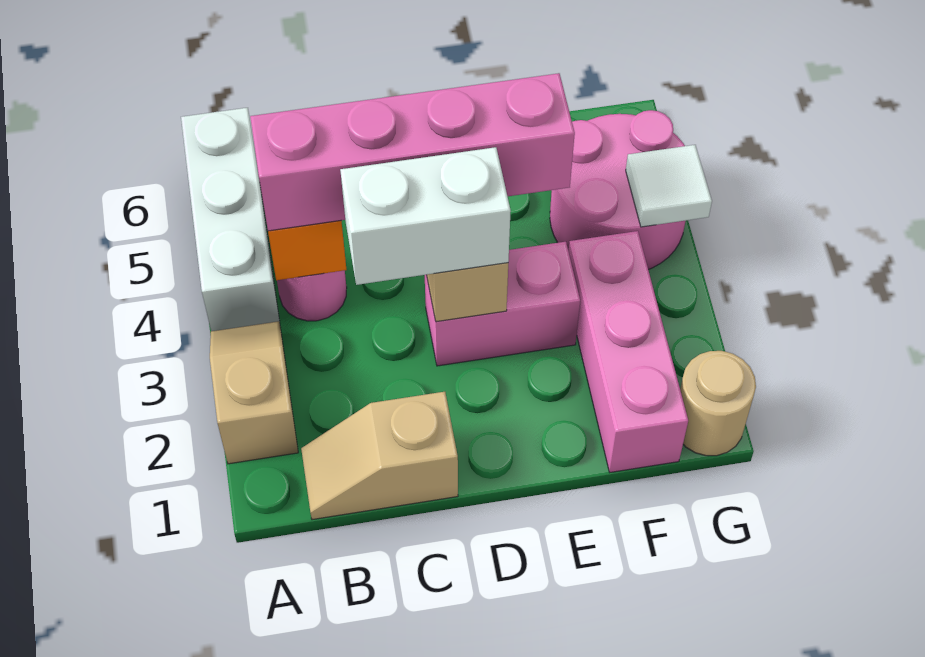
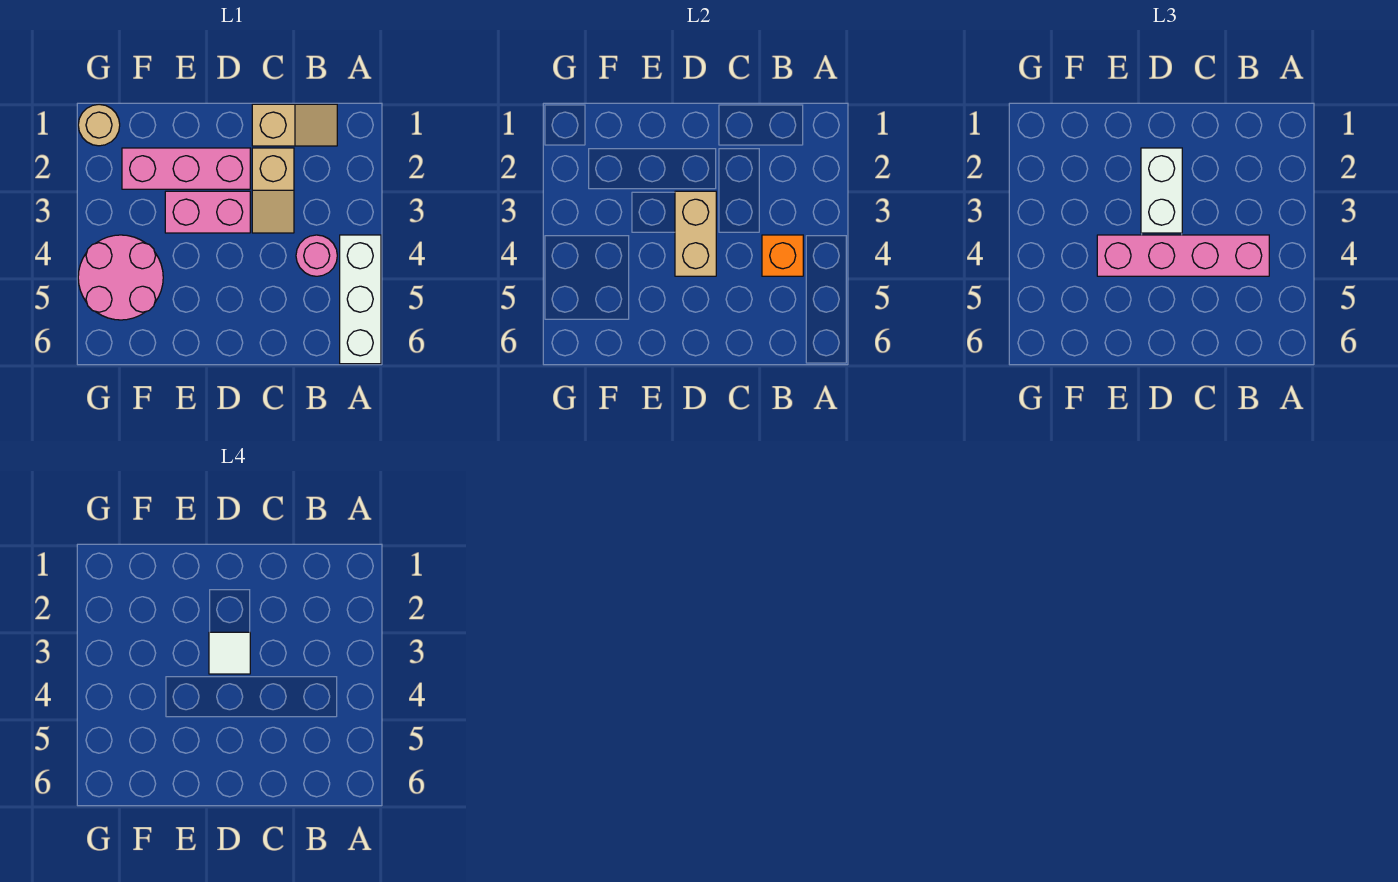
tan slope A2:A3 level 1 top 2 -> tan slope C2:C3 level 1 top 2
white brick C3:D3 level 3 -> white brick D2:D3 level 3
pink brick F1:F3 level 1 -> pink brick D2:F2 level 1
white tile G4 level 2 -> white tile D3 level 4

